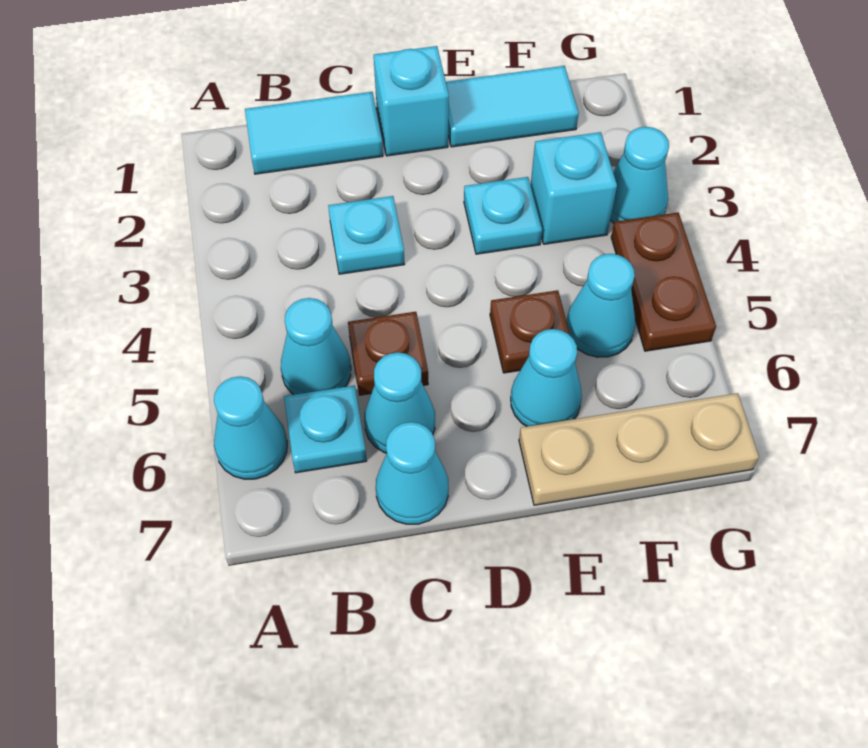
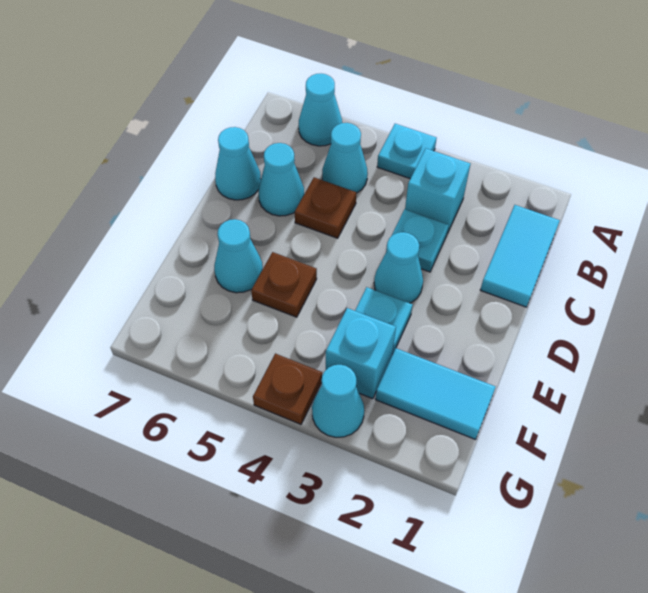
cyan plate B6 level 1 -> cyan plate A4 level 1
cyan brick D1 level 1 -> cyan brick B3 level 1
cyan tile E1:F1 level 1 -> cyan tile F1:F2 level 1
tan plate E7:G7 level 1 -> none
cyan cone F5 level 1 -> cyan cone D3 level 1
brown plate G4:G5 level 1 -> brown plate G4 level 1

